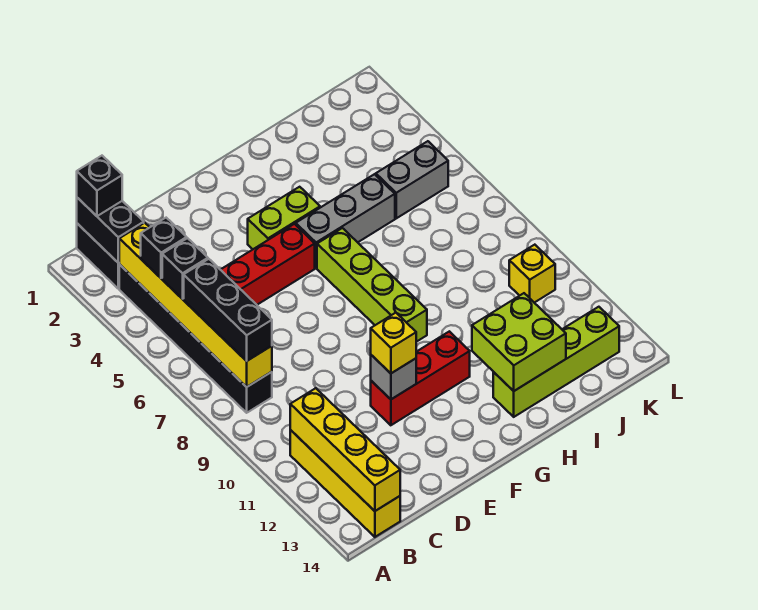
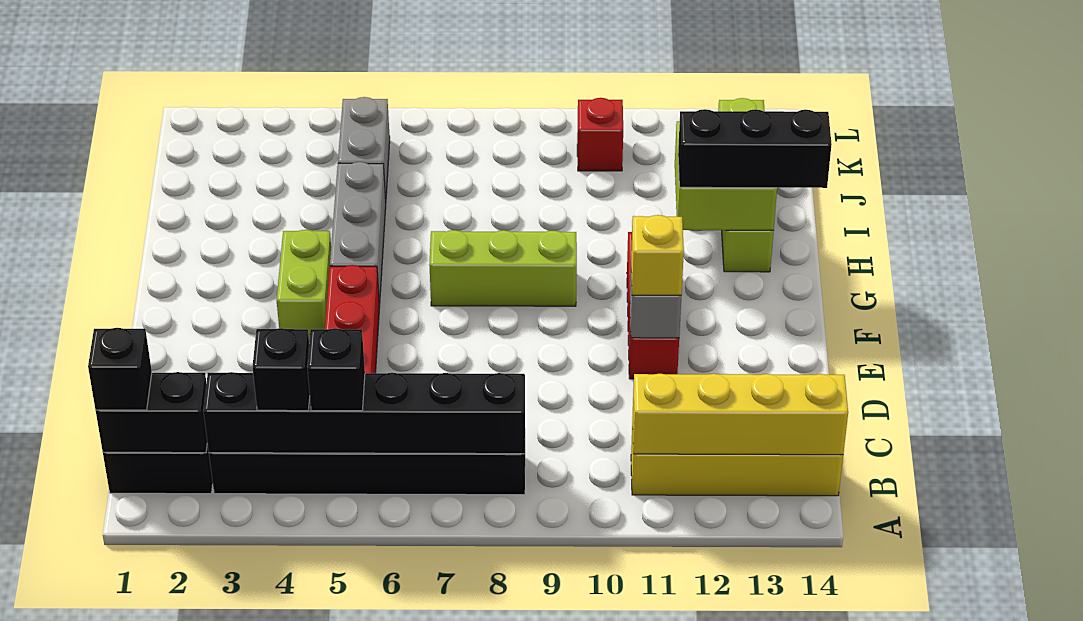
yellow brick B3:B8 level 2 -> black brick B3:B8 level 2
black brick B6:B8 level 3 -> black brick H12:H14 level 3
lime brick G6:G9 level 1 -> lime brick G7:G9 level 1
yellow brick K10 level 1 -> red brick K10 level 1

